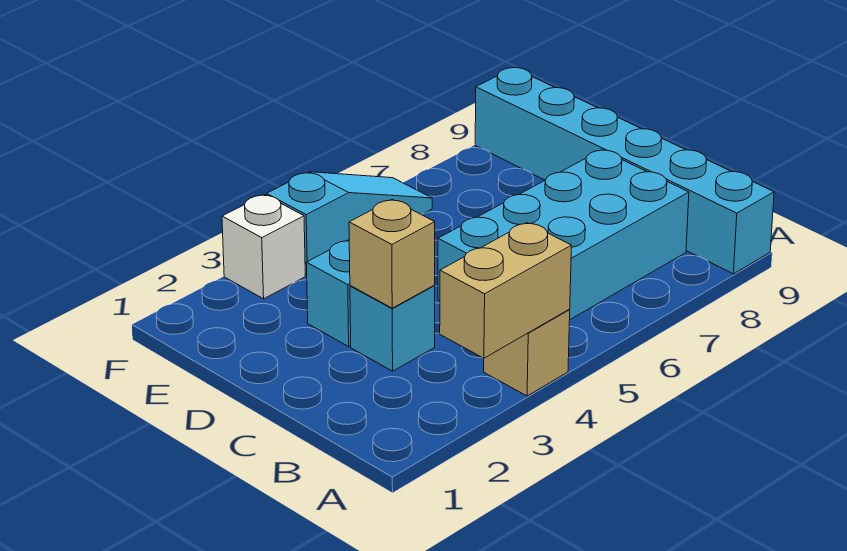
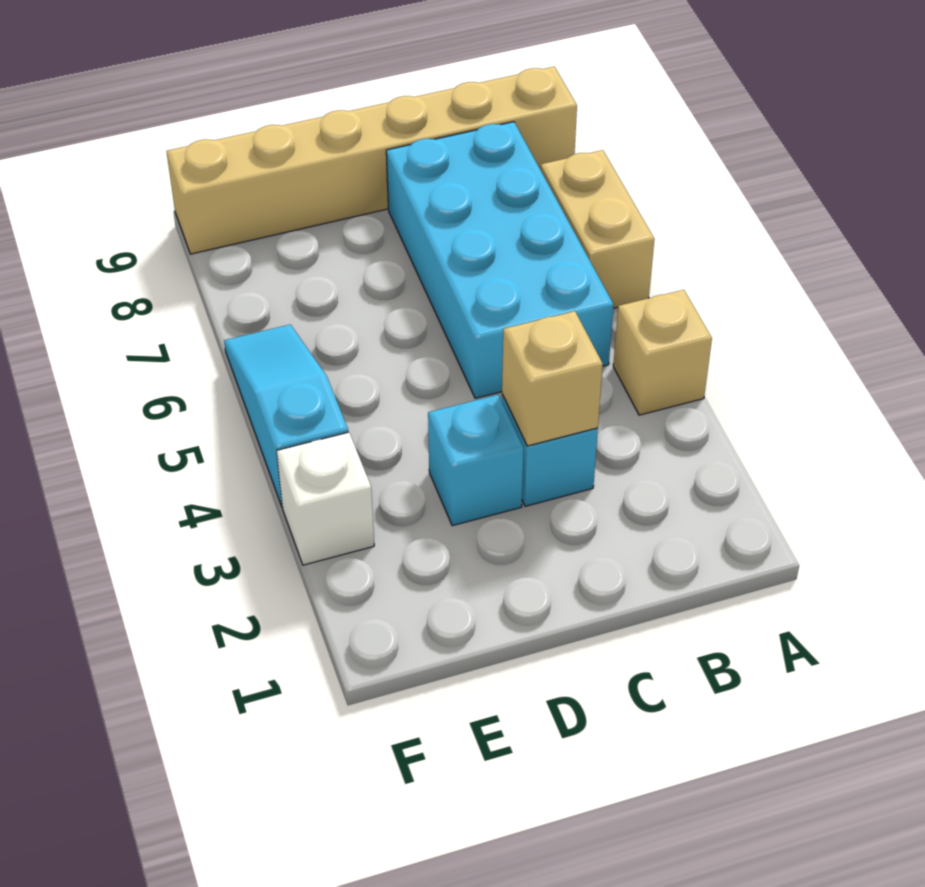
tan brick A3:A4 level 2 -> tan brick A6:A7 level 1
cyan brick A9:F9 level 1 -> tan brick A9:F9 level 1

